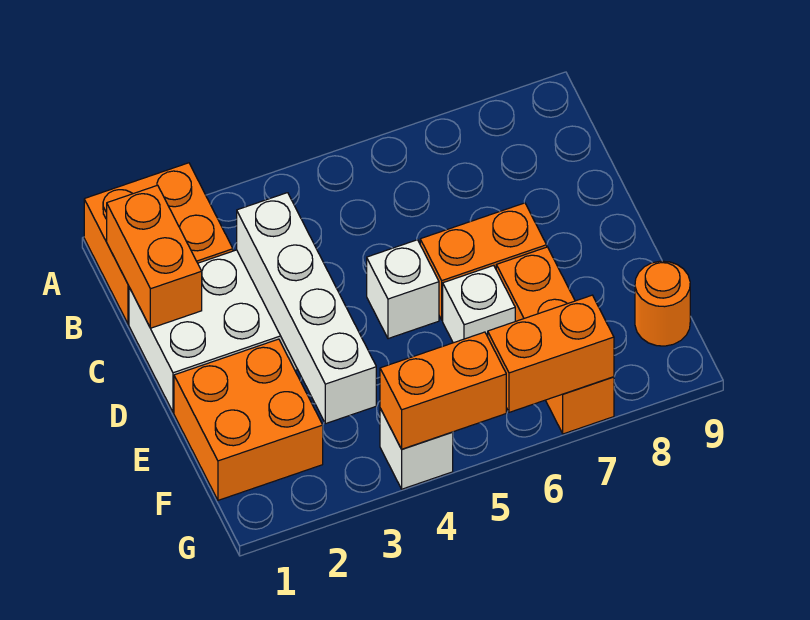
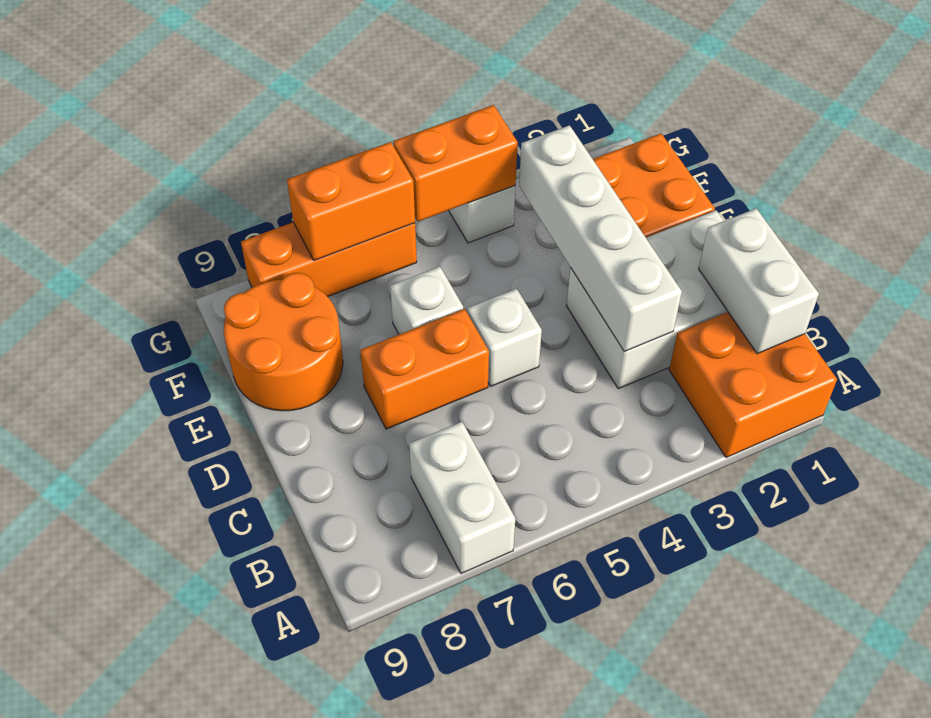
none -> white brick A7:B7 level 1
orange brick B1:C1 level 2 -> white brick B1:C1 level 2
orange brick E7:G7 level 1 -> orange brick G6:G8 level 1
orange round brick F9 level 1 -> orange round brick E8:F9 level 1

